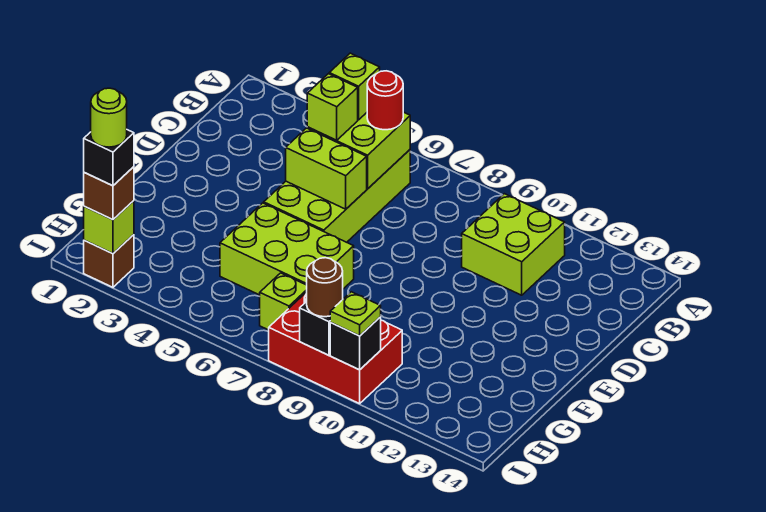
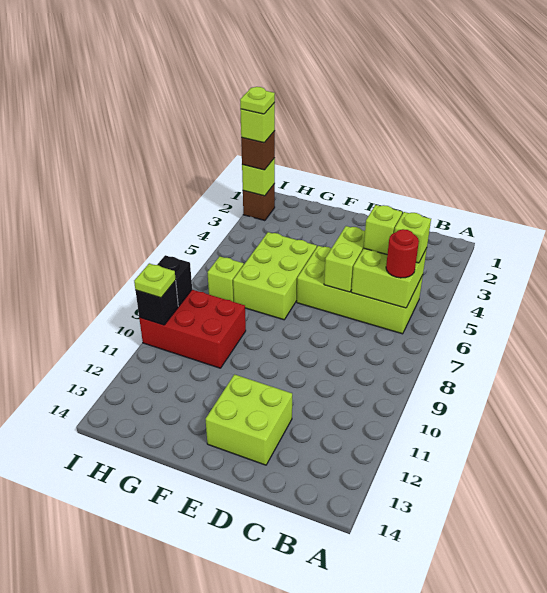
lime brick B10:C11 level 1 -> lime brick D12:E13 level 1
red brick H8:I10 level 1 -> red brick G9:I10 level 1
black brick I2 level 4 -> lime brick I2 level 4
lime round brick I2 level 5 -> lime plate I2 level 5
brown round brick I9 level 3 -> none

